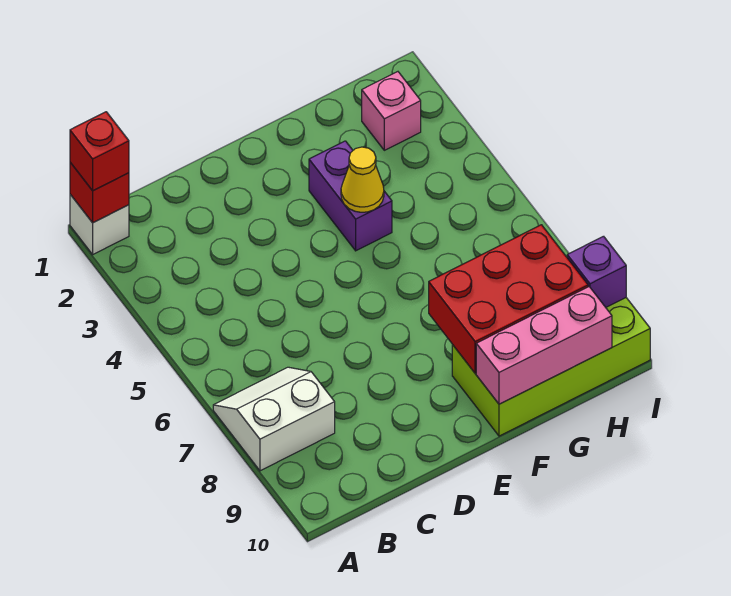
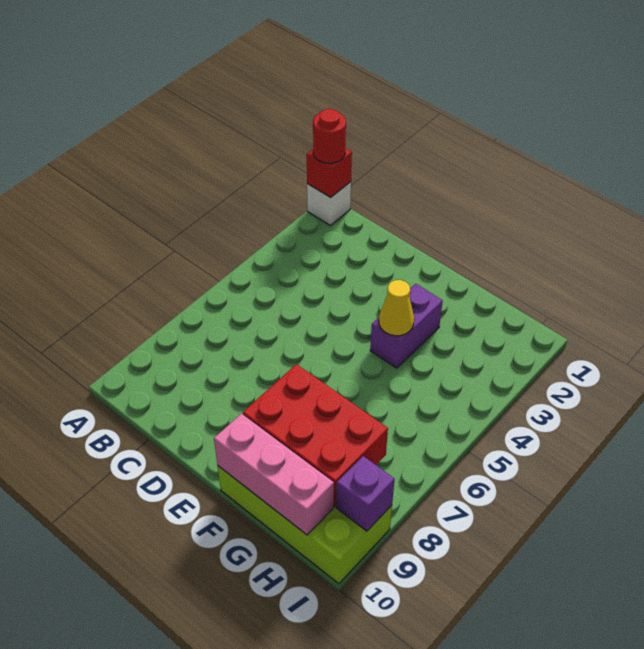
red brick A1 level 3 -> red round brick A1 level 3
white slope A7:B8 level 1 top 8 -> none
pink brick H2 level 1 -> none

